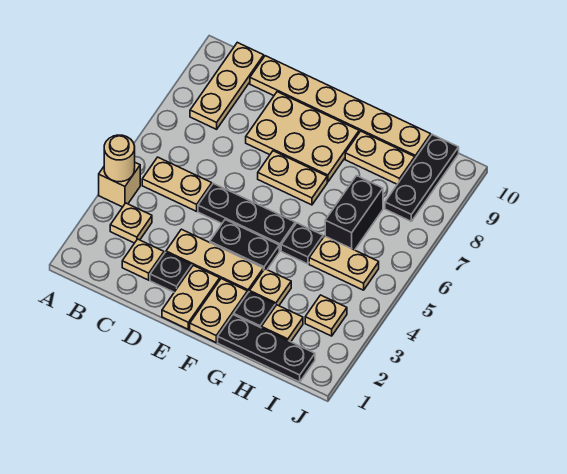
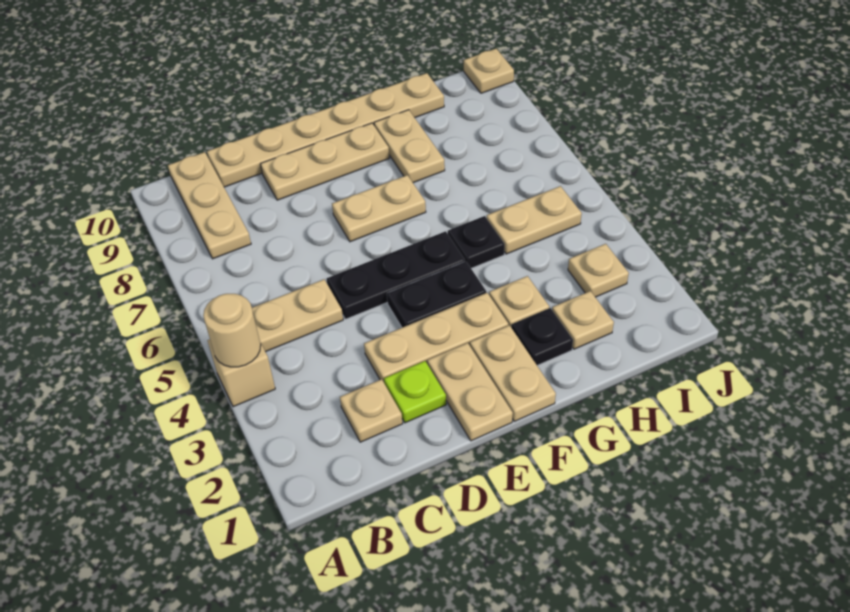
tan plate B3 level 1 -> tan plate J10 level 1
black plate D2 level 1 -> lime plate D2 level 1
tan plate D8:F9 level 1 -> tan plate D9:F9 level 1
black plate G1:I1 level 1 -> none
tan plate G9:H9 level 1 -> tan plate G8:G9 level 1
black brick H6:H7 level 1 -> none
black plate I8:I10 level 1 -> none

